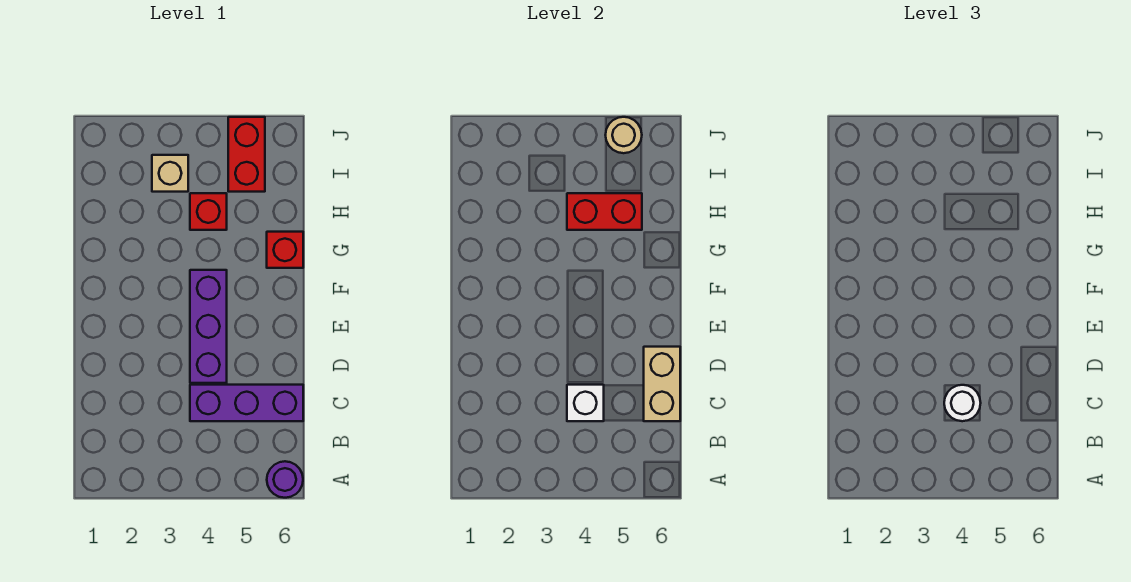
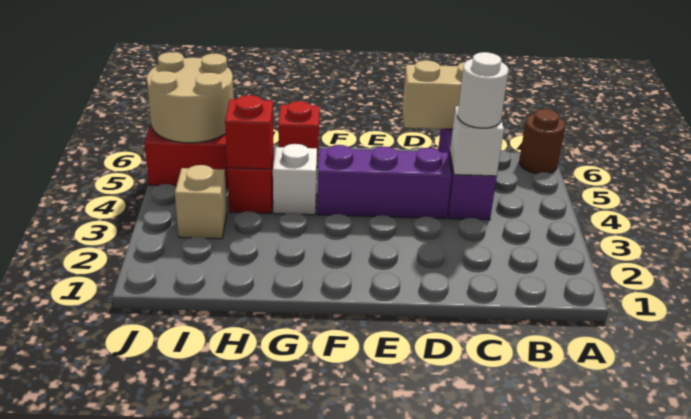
purple round brick A6 level 1 -> brown round brick A6 level 1
none -> white brick G4 level 1
red brick H4:H5 level 2 -> red brick H4 level 2
tan round brick J5 level 2 -> tan round brick I5:J6 level 2

